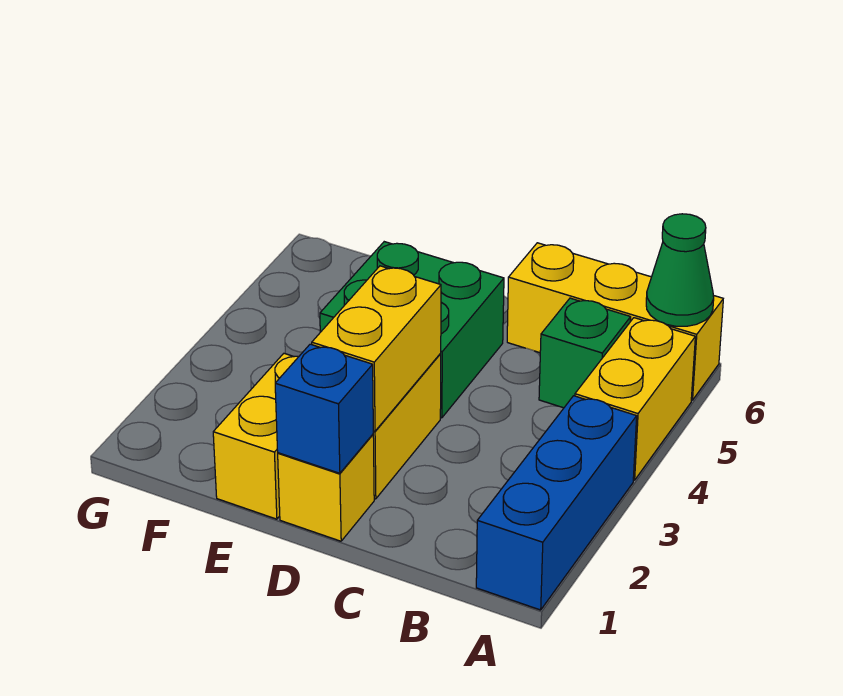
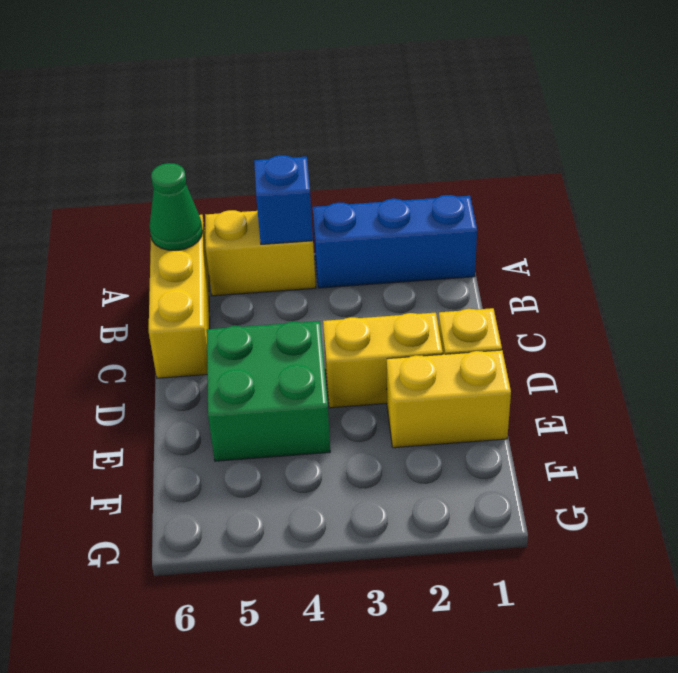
green brick B5 level 1 -> none
blue brick D1 level 2 -> blue brick A4 level 2
yellow brick D2:D3 level 2 -> none

